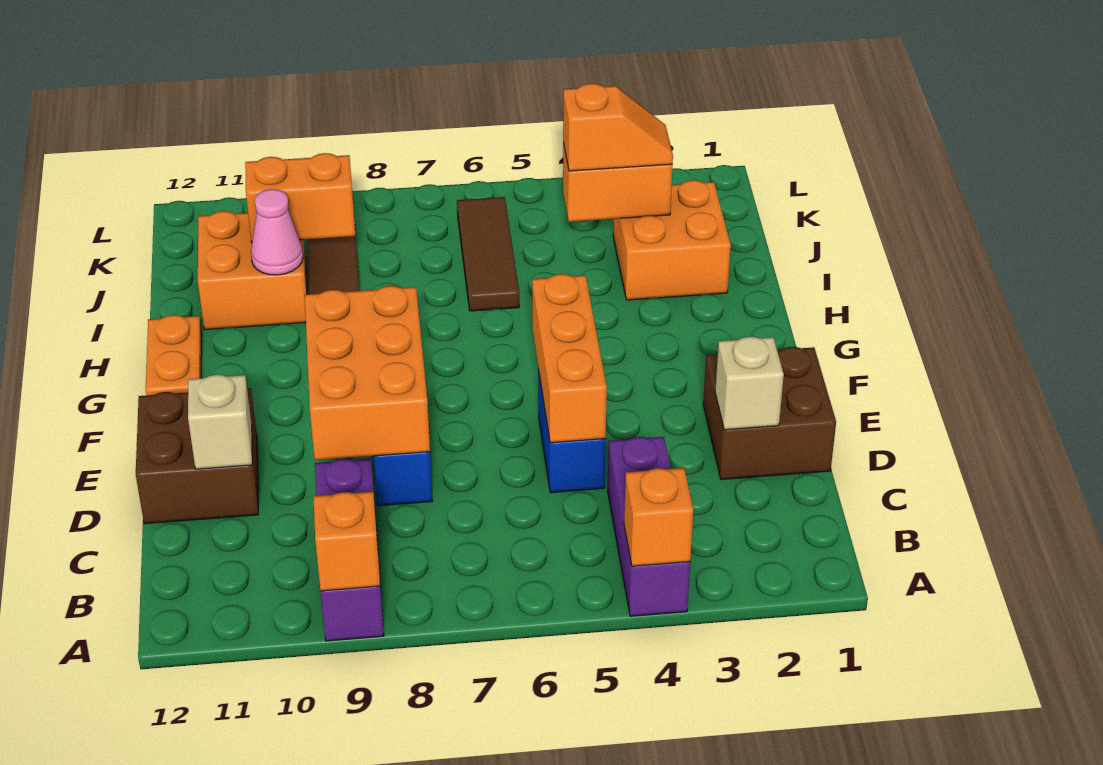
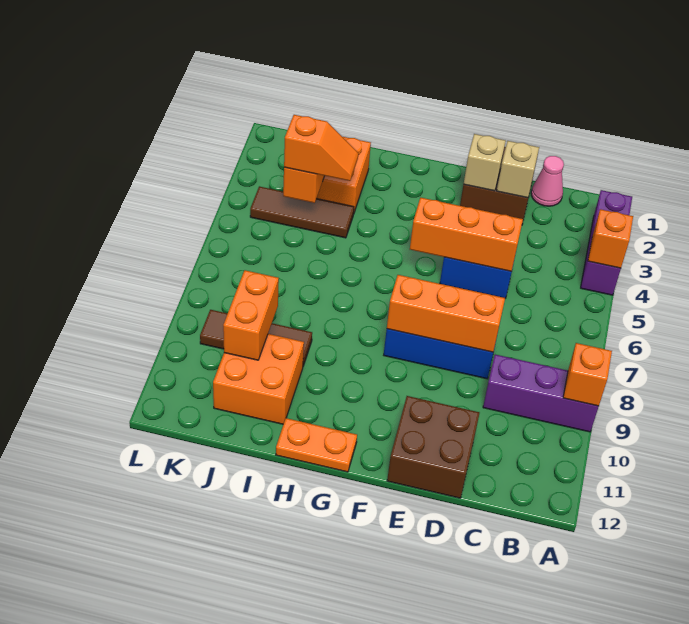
purple brick A4:C4 level 1 -> purple brick A2:A4 level 1
orange brick D8:F9 level 2 -> orange brick D8:F8 level 2
tan brick D11 level 2 -> tan brick E2 level 2
brown tile I6:K6 level 1 -> brown tile I4:K4 level 1
pink cone I10 level 2 -> pink cone C1 level 1
orange slope J3:J4 level 3 top 4 -> orange slope I4:J4 level 3 top J

